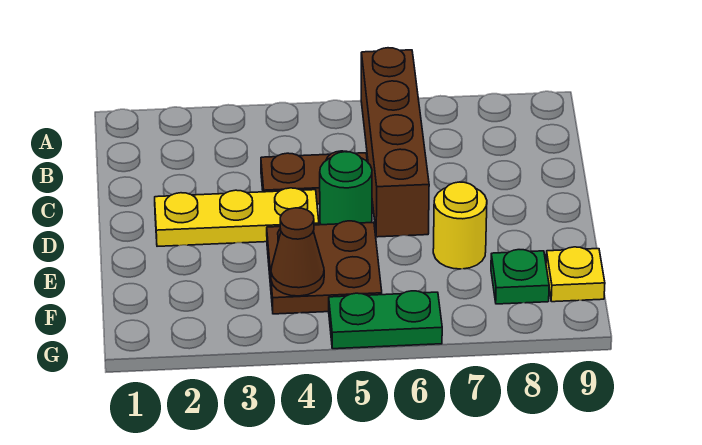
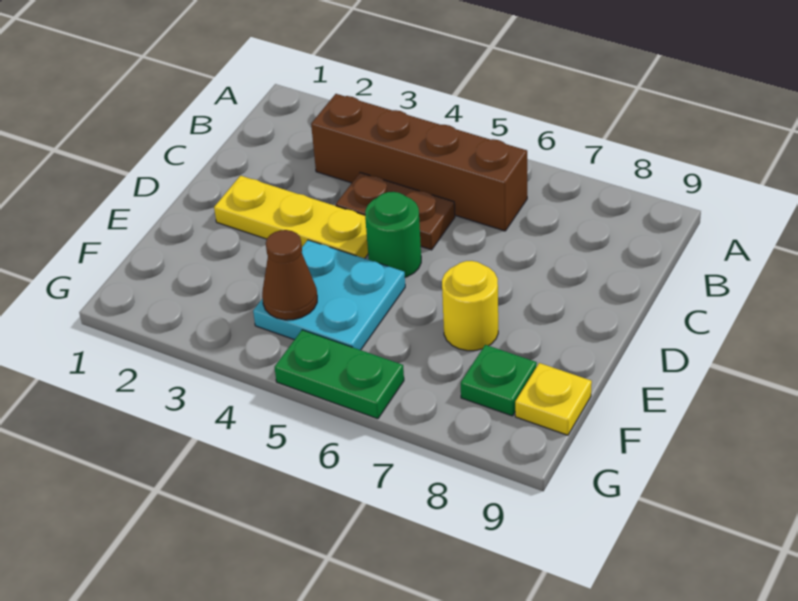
brown brick A6:D6 level 1 -> brown brick B3:B6 level 1
brown plate E4:F5 level 1 -> cyan plate E4:F5 level 1

